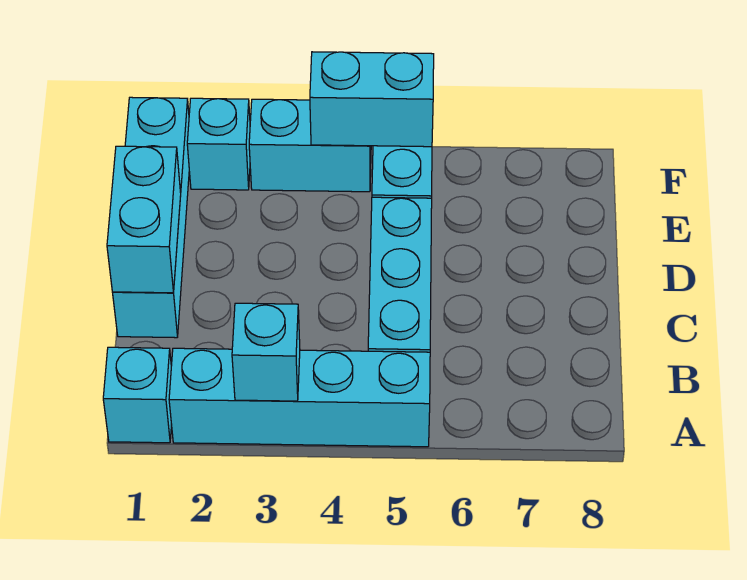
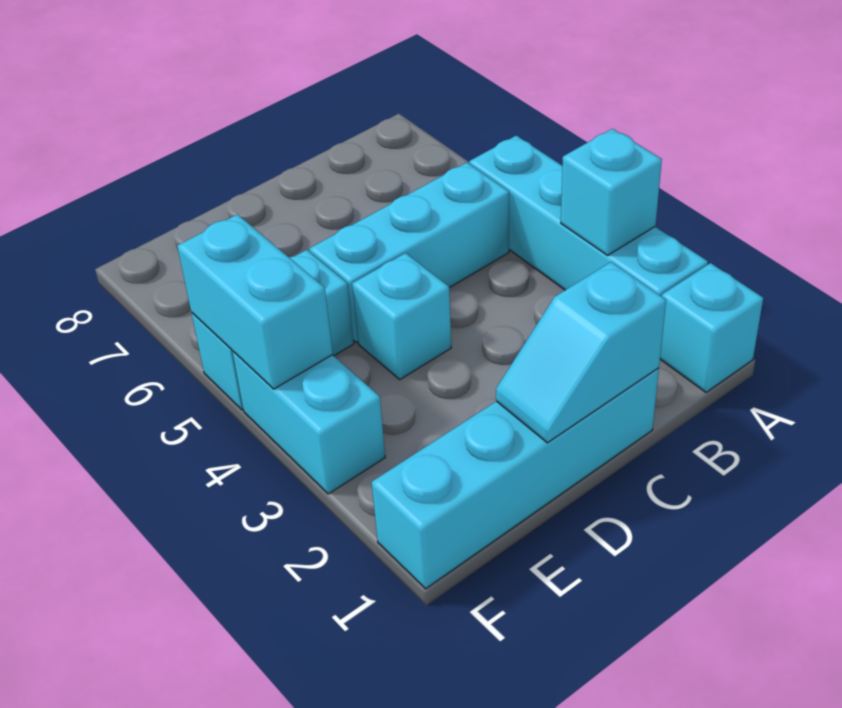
cyan brick C1:D1 level 2 -> cyan slope C1:D1 level 2 top C
cyan brick F2 level 1 -> cyan brick D4 level 1

